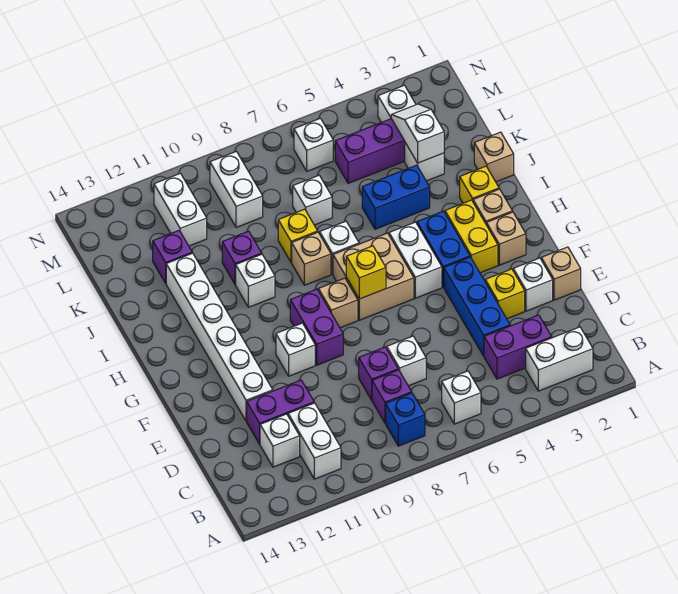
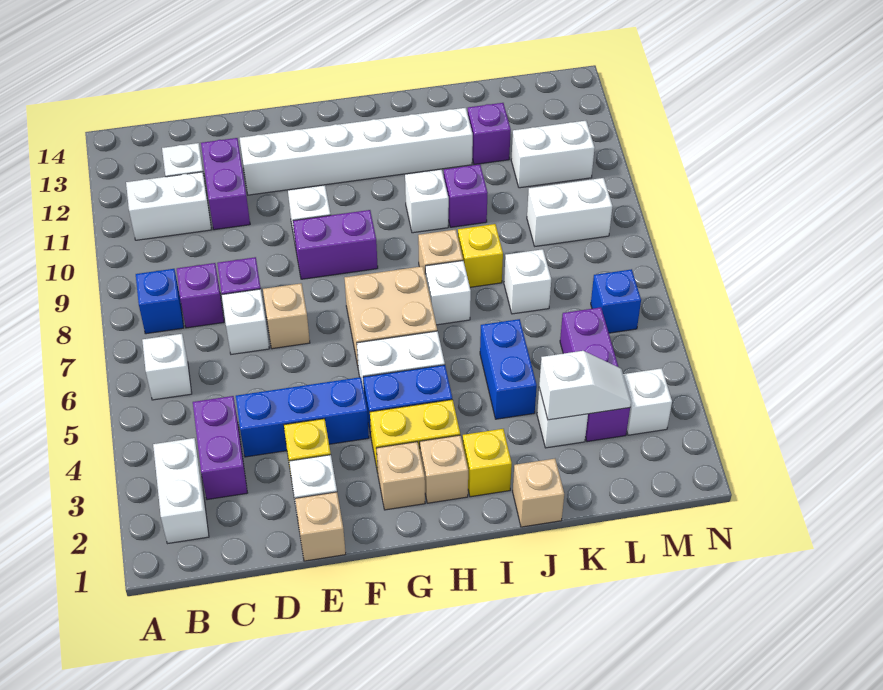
yellow brick G7 level 2 -> none
tan brick G8 level 1 -> tan brick E7 level 1
white brick M6 level 1 -> blue brick M6 level 1

